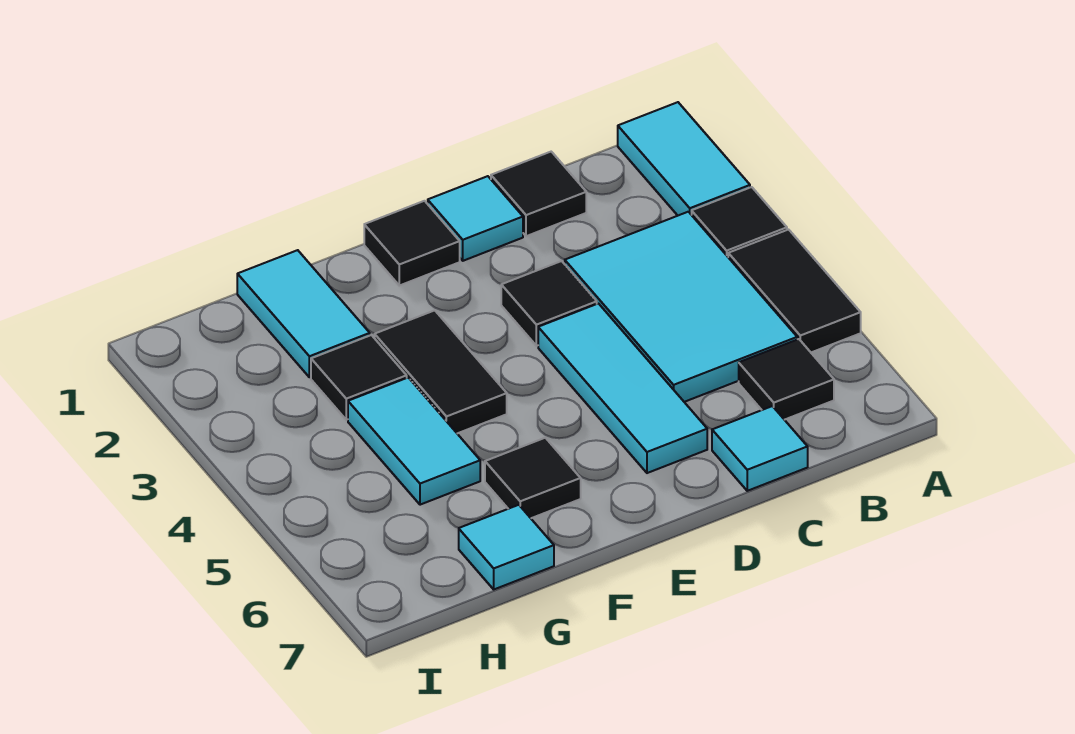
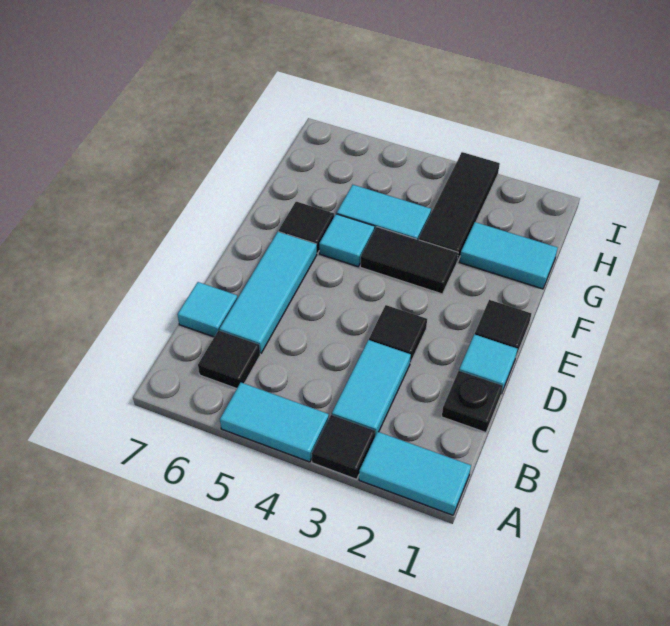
black tile A4:A5 level 1 -> cyan tile A4:A5 level 1
cyan tile B3:C5 level 1 -> cyan tile B3:C3 level 1
black tile C1 level 1 -> black plate C1 level 1
cyan tile D4:D6 level 1 -> cyan tile C6:E6 level 1
black tile G3 level 1 -> black tile G3:I3 level 1
cyan tile G7 level 1 -> cyan tile F5 level 1

